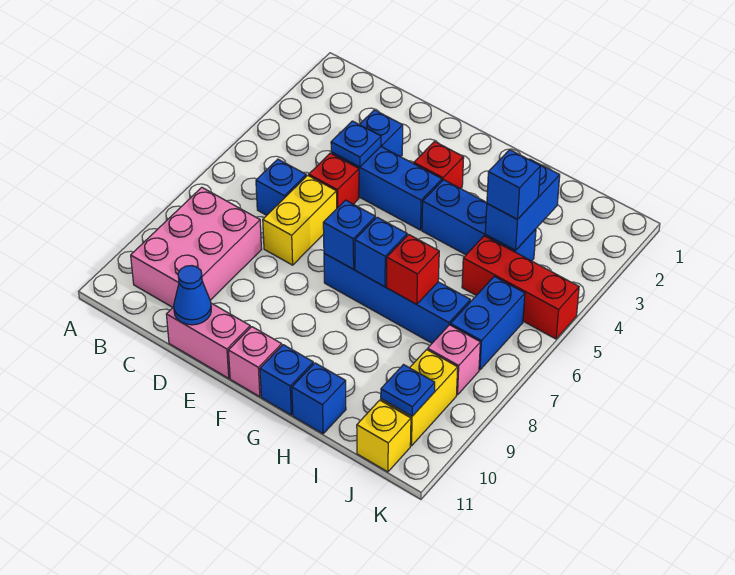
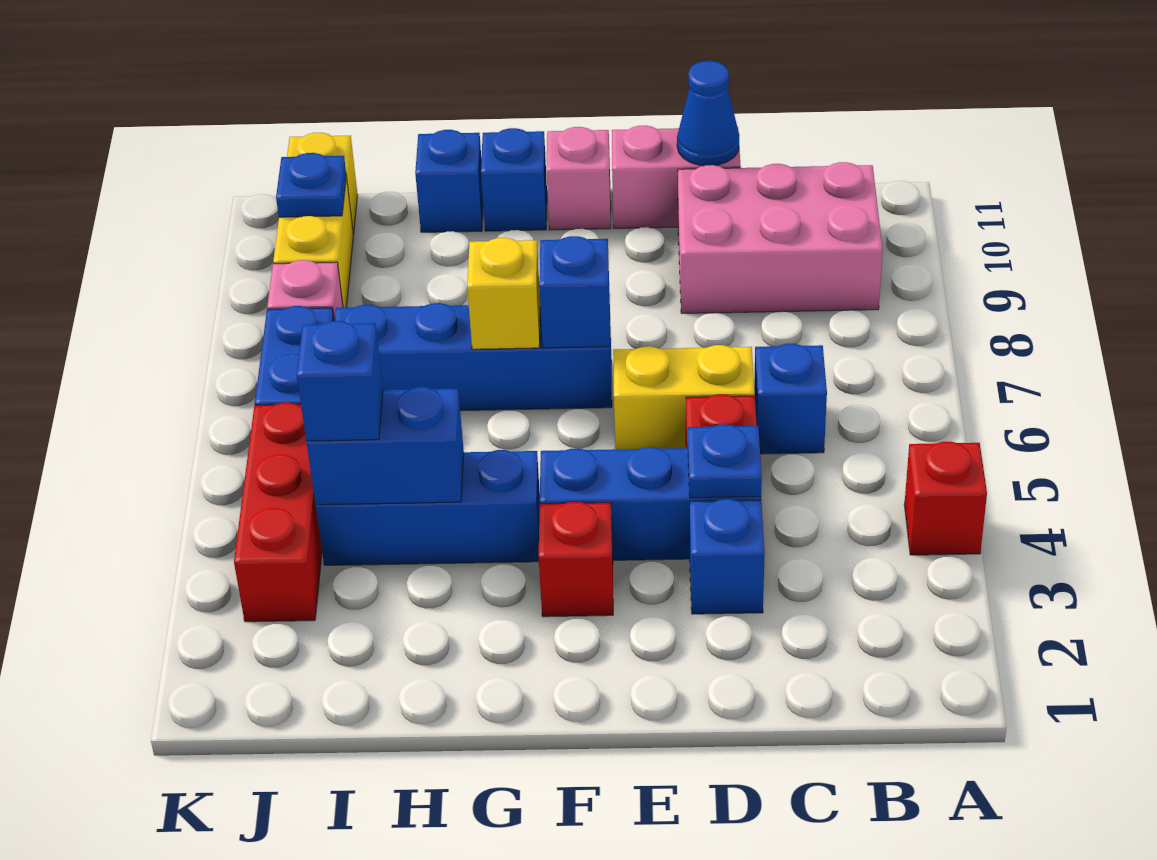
pink brick B8:C10 level 1 -> pink brick B9:D10 level 1
yellow brick D6:D7 level 1 -> yellow brick D6:E6 level 1
blue brick G7 level 2 -> yellow brick G7 level 2
red brick H7 level 2 -> red brick A4 level 1
blue brick I3:I4 level 2 -> blue brick H4:I4 level 2
red brick I5:K5 level 1 -> red brick J3:J5 level 1

